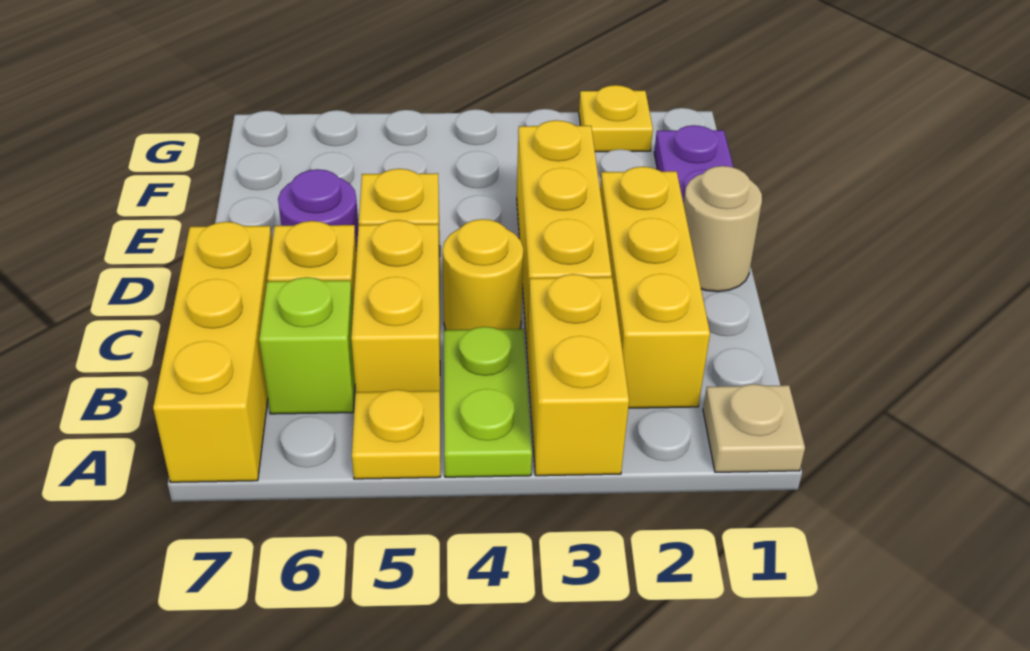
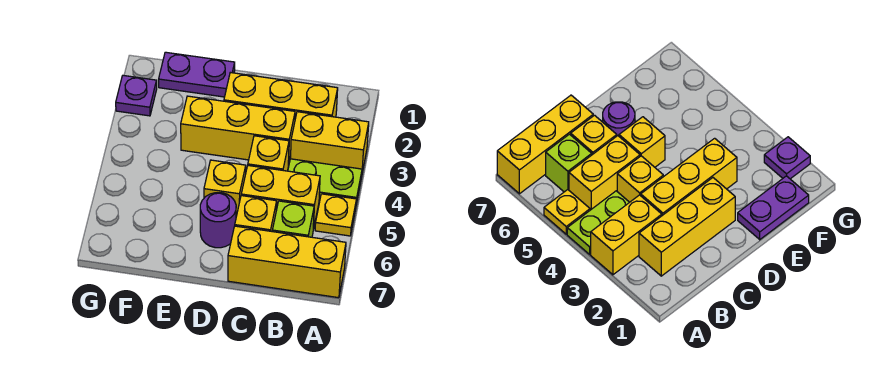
tan plate A1 level 1 -> none
yellow round brick C4 level 1 -> yellow brick C4 level 1
tan round brick D1 level 1 -> none
yellow plate G2 level 1 -> purple plate G2 level 1

